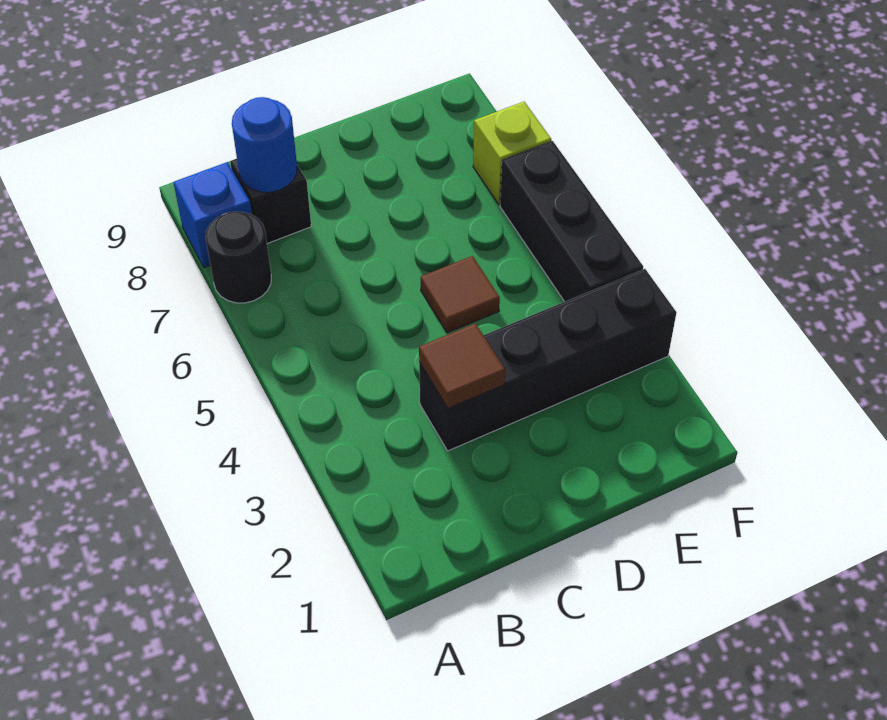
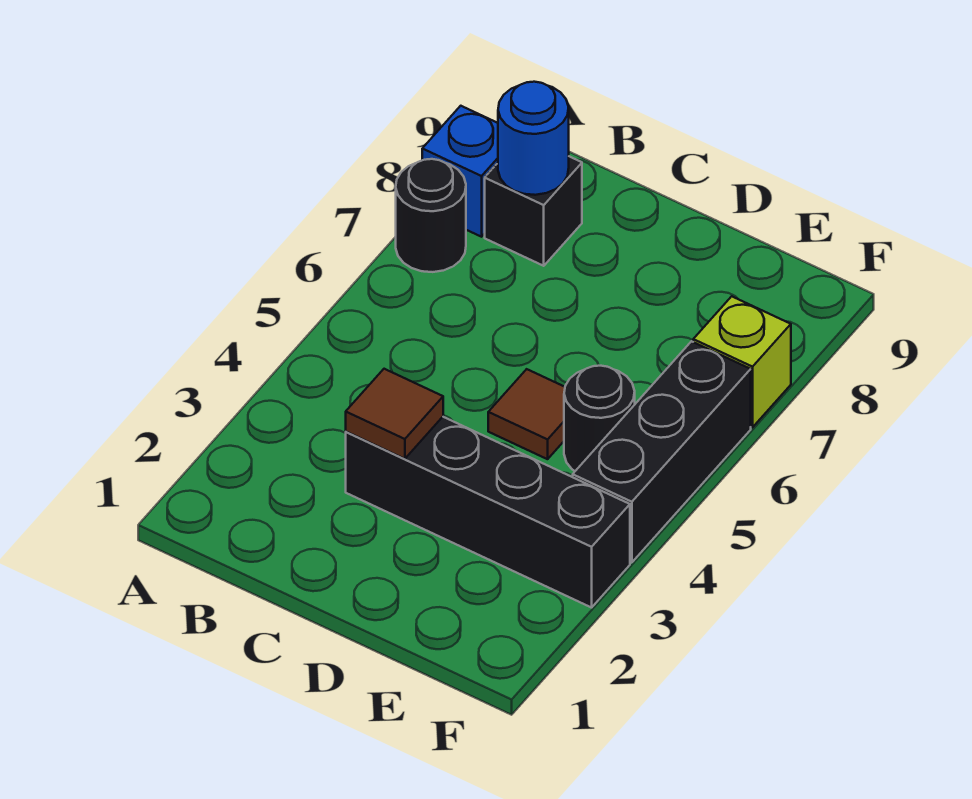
none -> black round brick E5 level 1

